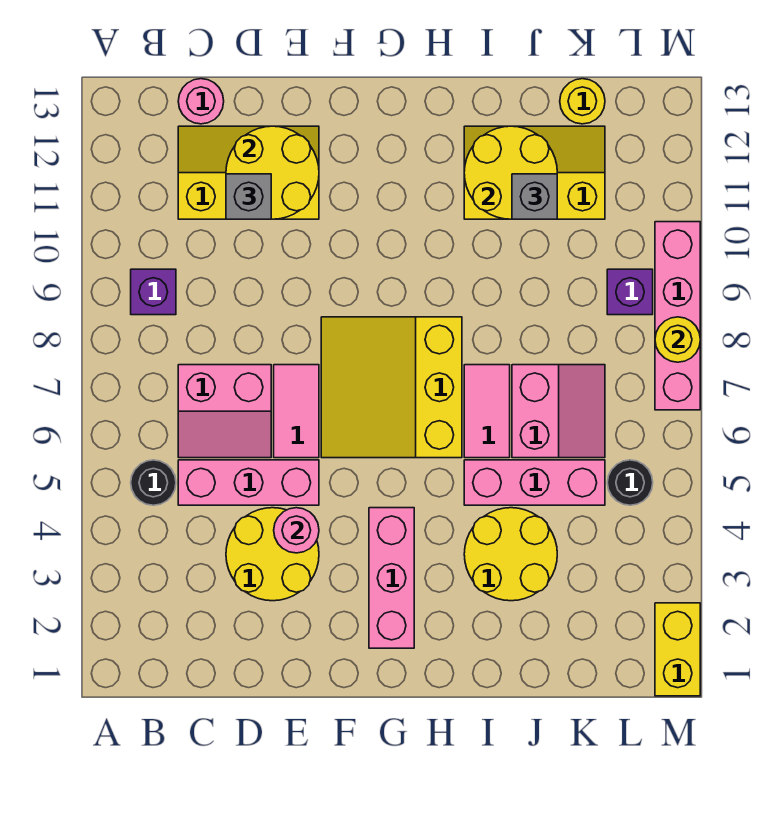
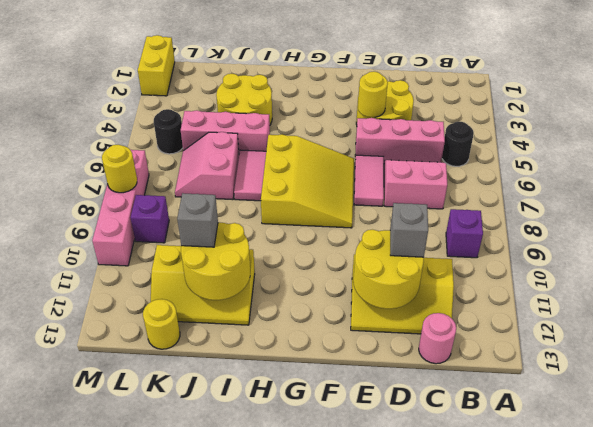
pink round brick E4 level 2 -> yellow round brick E4 level 2
pink brick G2:G4 level 1 -> none

